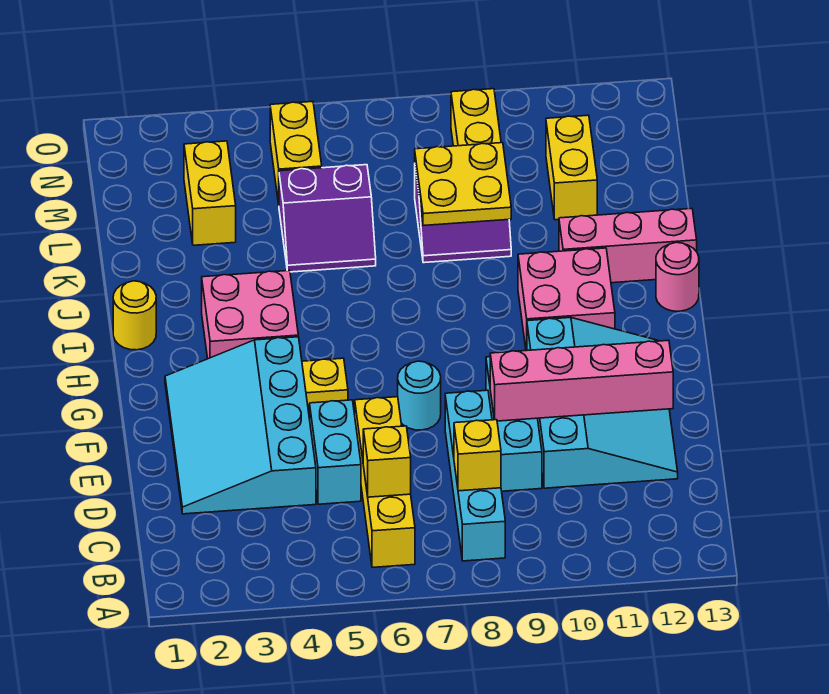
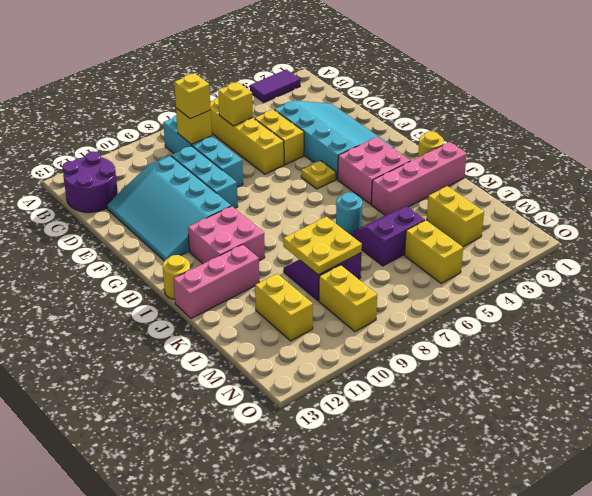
none -> purple tile A2:A3 level 1
none -> purple round brick B12:C13 level 1
none -> yellow brick C8 level 3
cyan brick D5:E5 level 1 -> yellow brick D5:E5 level 1
pink brick E9:E12 level 2 -> pink brick J1:J4 level 1
cyan round brick F7 level 1 -> cyan round brick J6 level 1
pink round brick I13 level 1 -> yellow round brick I13 level 1

